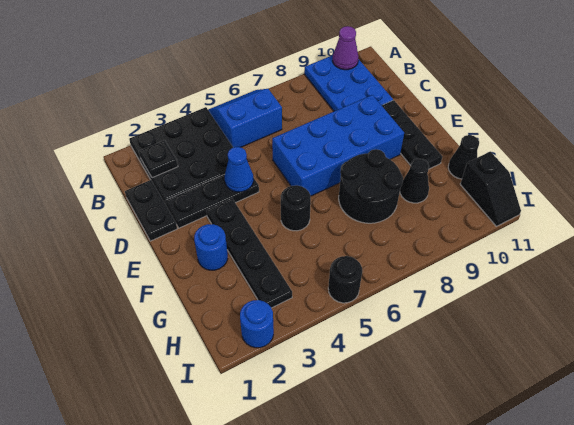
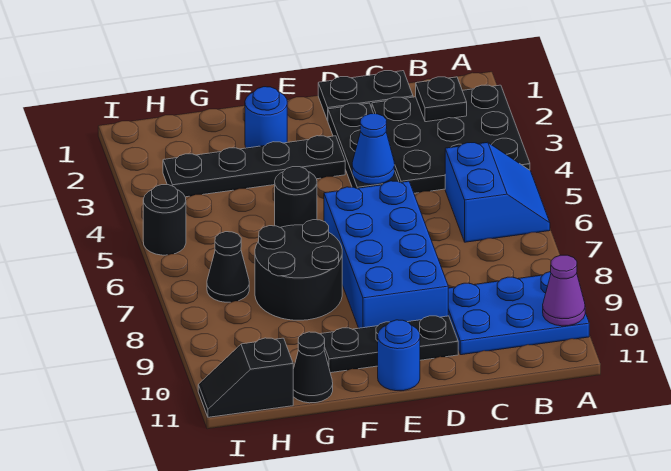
black cone G9 level 1 -> black cone H7 level 1
blue round brick I2 level 1 -> blue round brick E11 level 1

